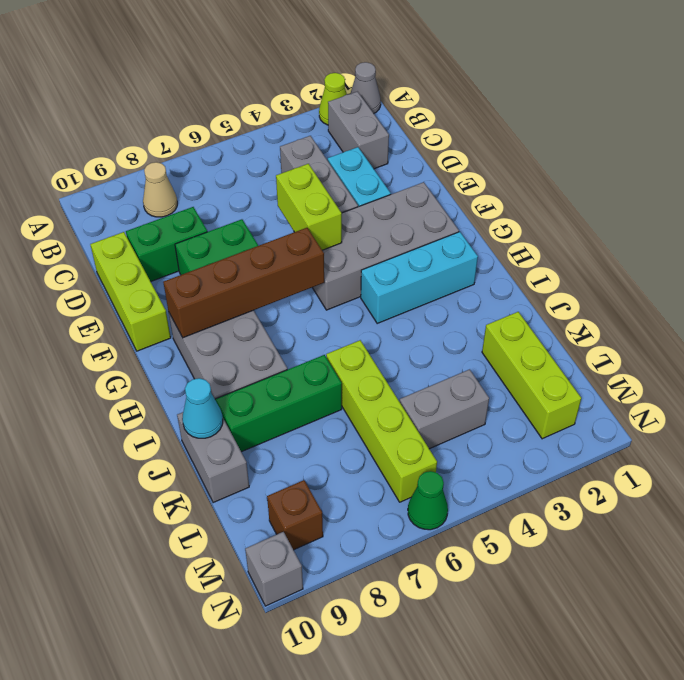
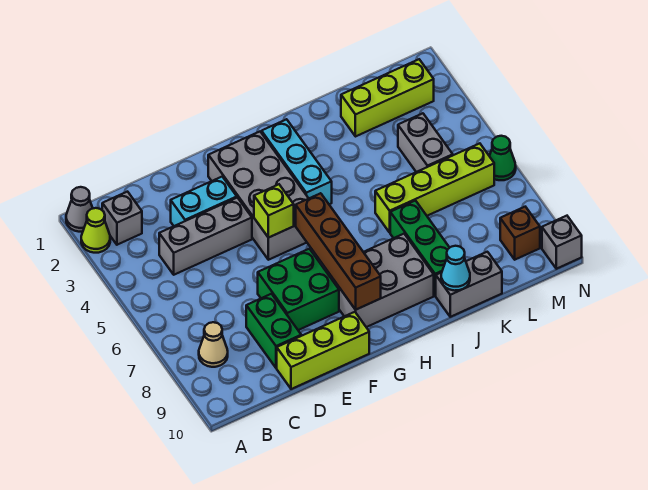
grey brick B2:C2 level 1 -> grey brick B2 level 1
lime brick E5:F5 level 2 -> lime brick F5 level 2

